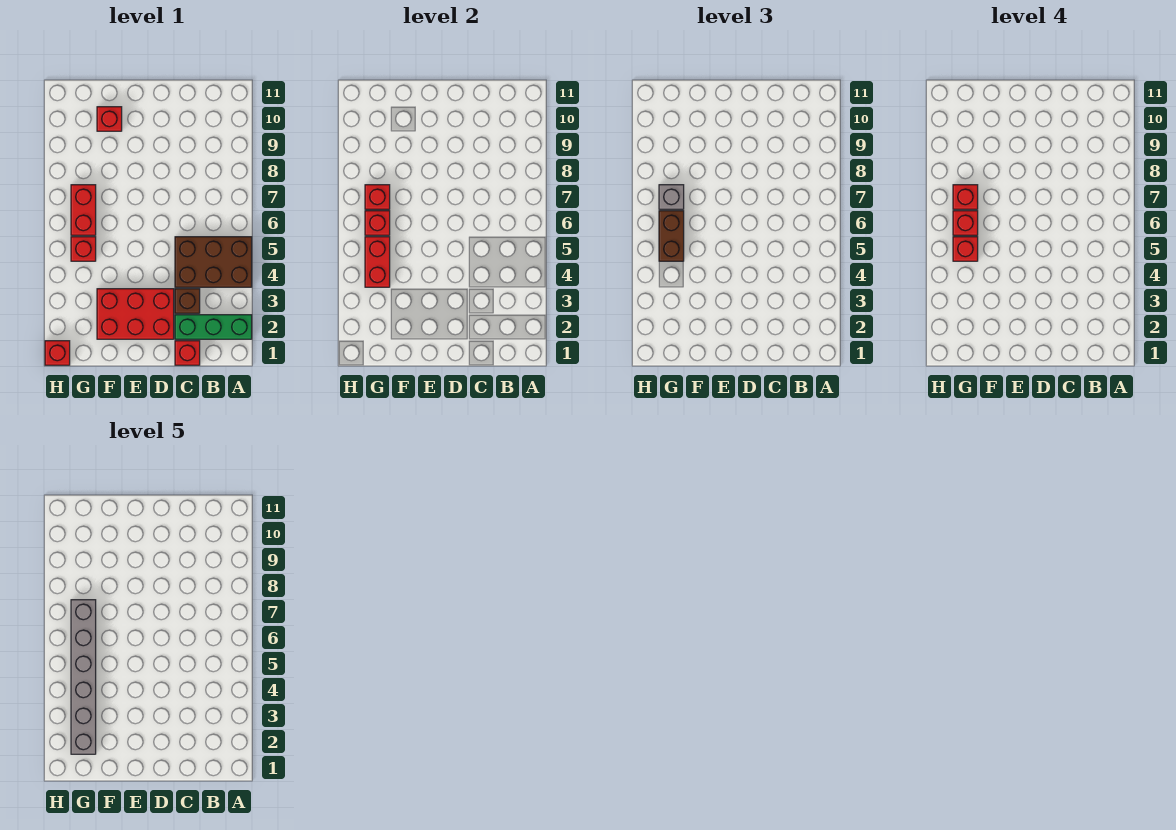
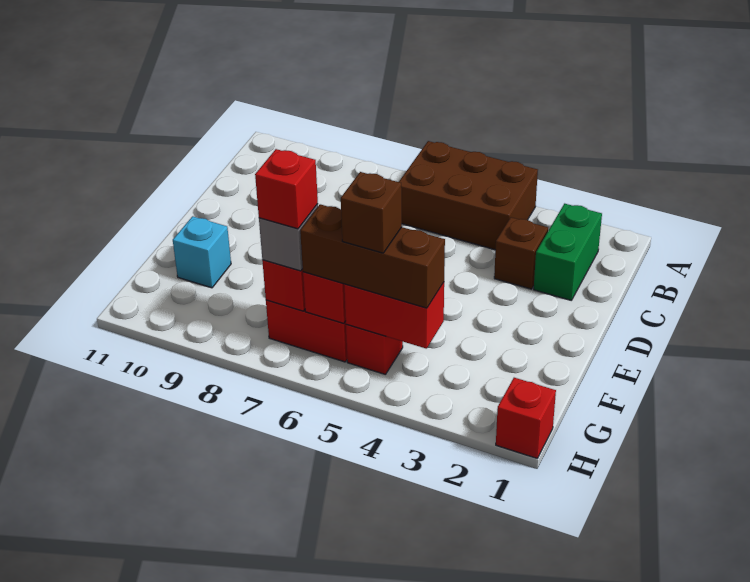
green brick A2:C2 level 1 -> green brick B2:C2 level 1
brown brick A4:C5 level 1 -> brown brick A4:B6 level 1
red brick C1 level 1 -> none
red brick D2:F3 level 1 -> none
red brick F10 level 1 -> cyan brick F10 level 1
grey brick G2:G7 level 5 -> none
brown brick G5:G6 level 3 -> brown brick G4:G6 level 3
red brick G5 level 4 -> brown brick G5 level 4
red brick G6 level 4 -> none

